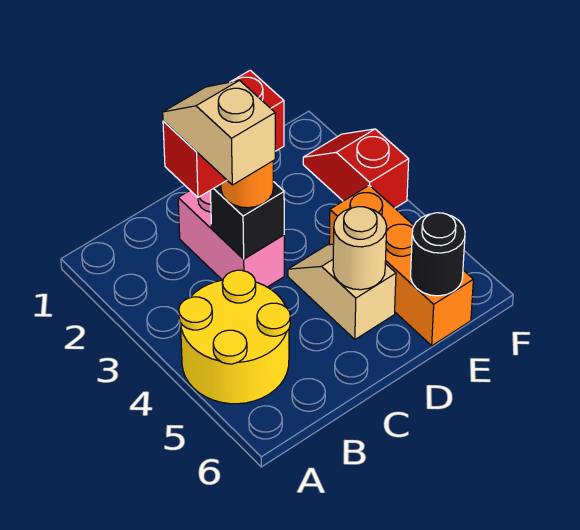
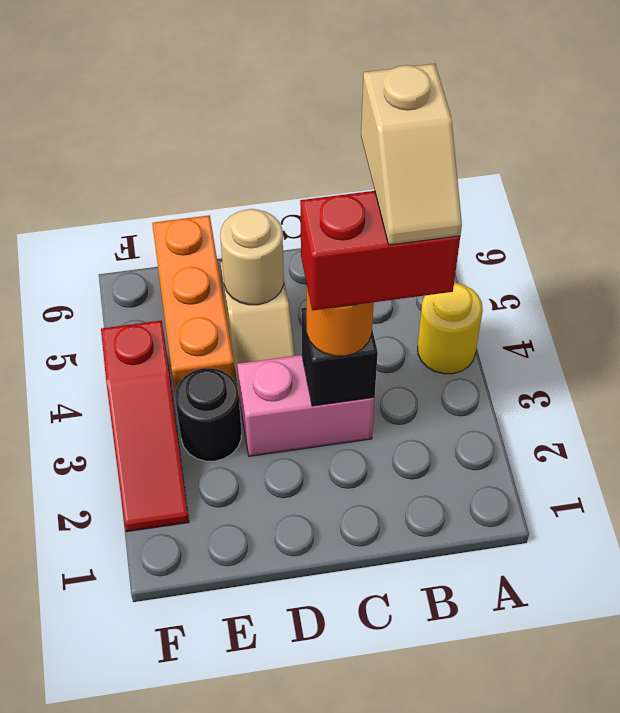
yellow round brick A4:B5 level 1 -> yellow round brick A4 level 1
pink brick C2:C3 level 1 -> pink brick C3:D3 level 1
black round brick E6 level 2 -> black round brick E3 level 1
red slope F2:F3 level 1 top 3 -> red slope F2:F4 level 1 top 4

